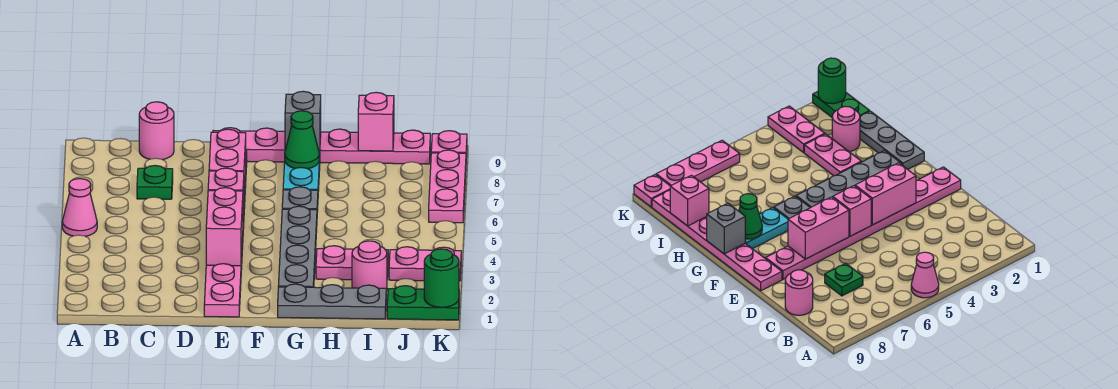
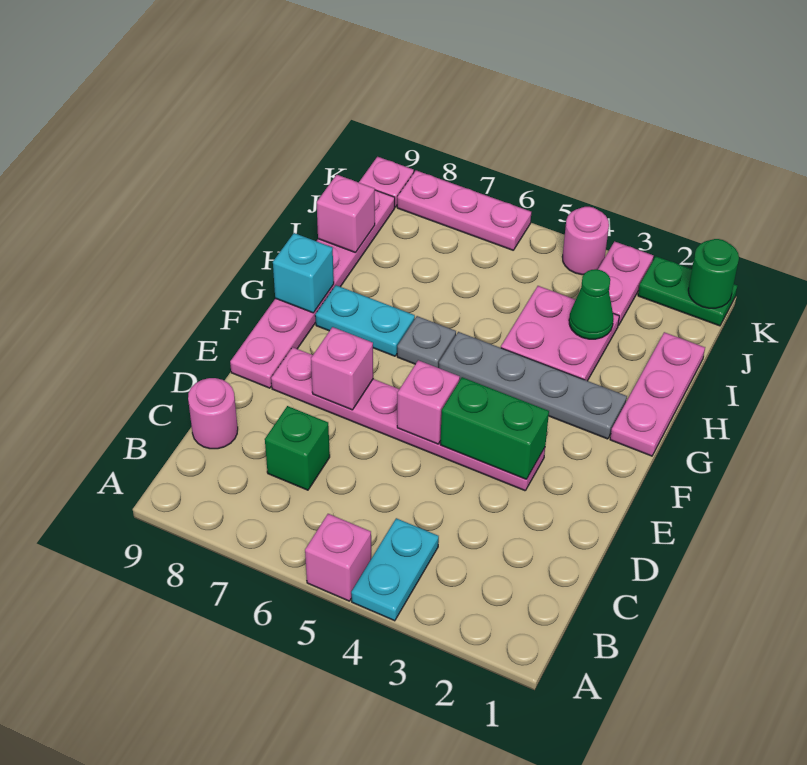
none -> cyan plate A4:B4 level 1
pink cone A5 level 1 -> pink brick A5 level 1
green plate C7 level 1 -> green brick C7 level 1
pink plate E1:E8 level 1 -> pink plate E3:E8 level 1
pink brick E3:E4 level 2 -> green brick E3:E4 level 2
pink brick E6:E7 level 2 -> pink brick E7 level 2
grey plate G1:I1 level 1 -> pink plate G1:I1 level 1
green cone G8 level 2 -> green cone I3 level 2
grey brick G9 level 2 -> cyan brick G9 level 2
pink plate H3:I3 level 1 -> pink plate H3:I4 level 1
pink round brick I2 level 1 -> pink round brick K4 level 1
green plate J1:K1 level 1 -> green plate K1:K2 level 1

